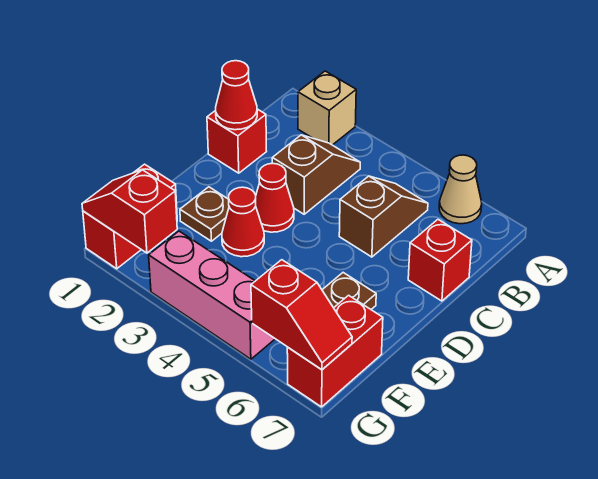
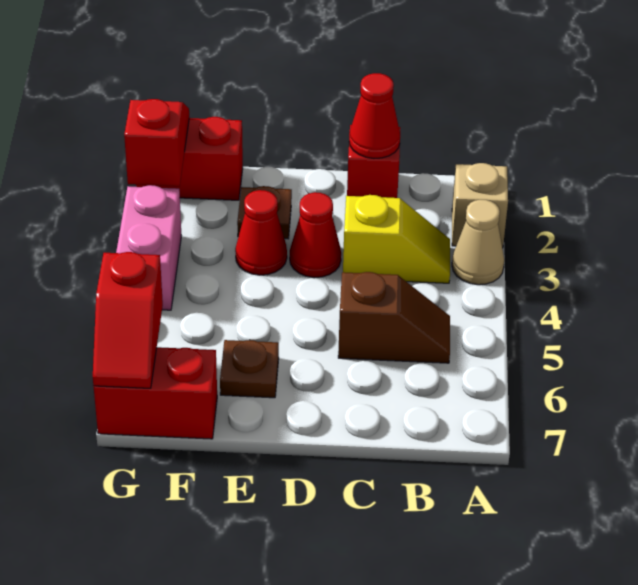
tan cone A6 level 1 -> tan cone A3 level 1
brown slope B3:C3 level 1 top C -> yellow slope B3:C3 level 1 top C
red brick C7 level 1 -> none
pink brick G3:G5 level 1 -> pink brick G3:G4 level 1

